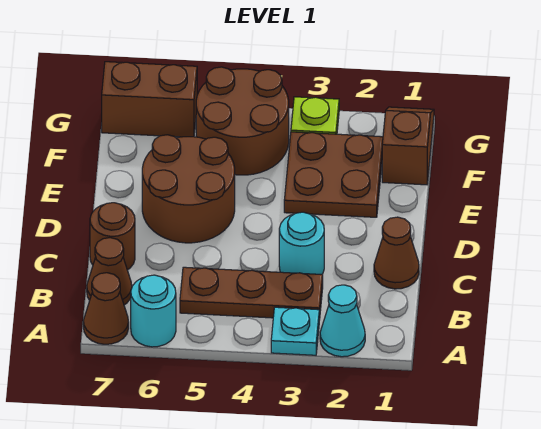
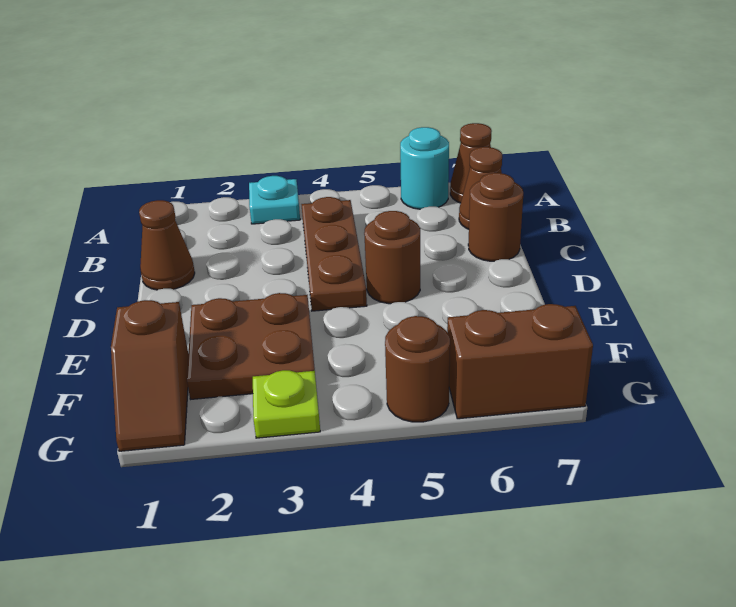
cyan cone A2 level 1 -> none
brown plate B3:B5 level 1 -> brown plate B4:D4 level 1
cyan round brick C3 level 1 -> none
brown round brick D5:E6 level 1 -> brown round brick D5 level 1
brown round brick F4:G5 level 1 -> brown round brick G5 level 1

